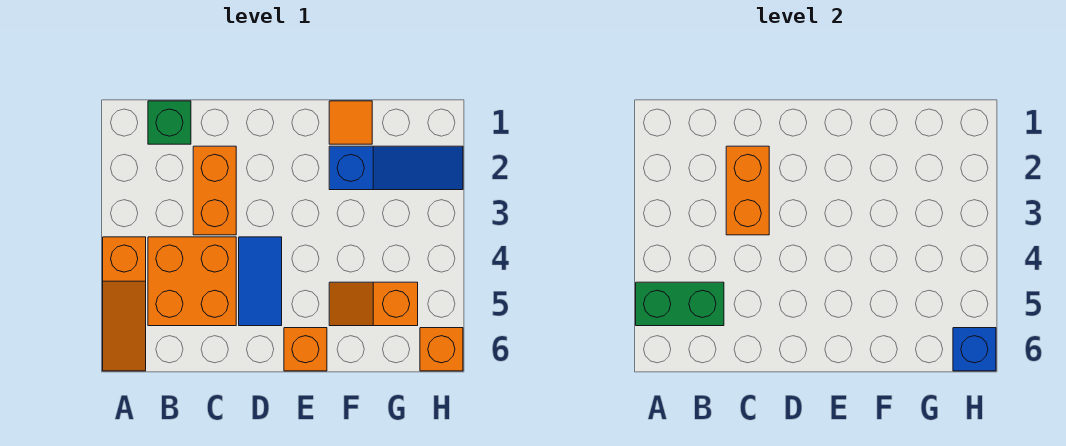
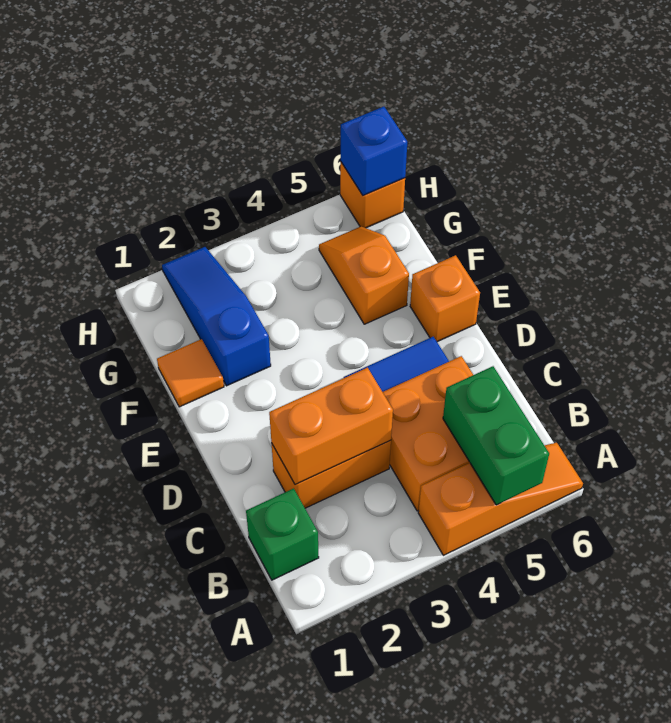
orange slope F5:G5 level 1 top G -> orange slope F5:G5 level 1 top F

